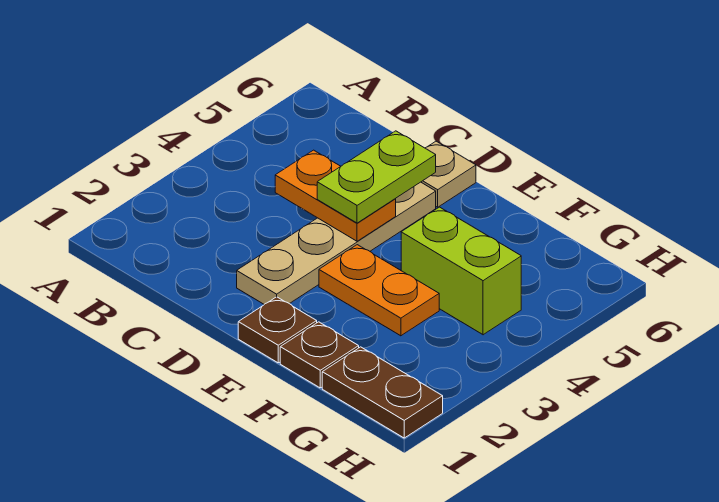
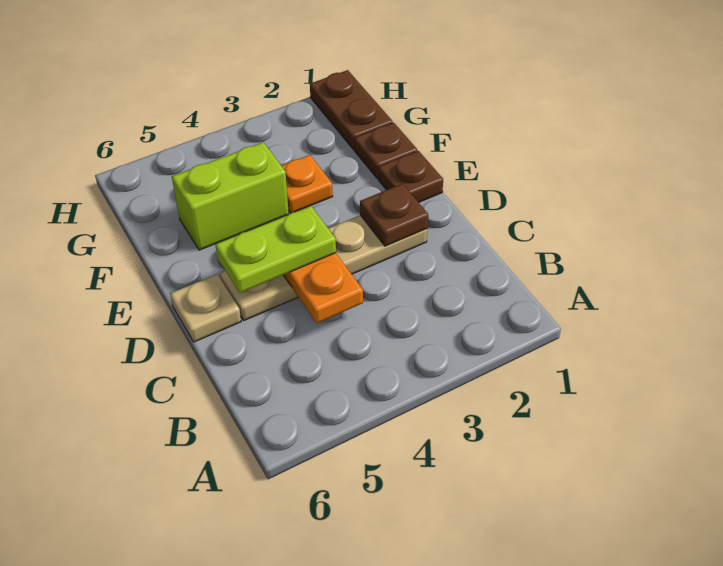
none -> brown plate D2 level 2
orange plate E3:F3 level 1 -> orange plate F3 level 1
lime brick F4:G4 level 1 -> lime brick F4:F5 level 1

